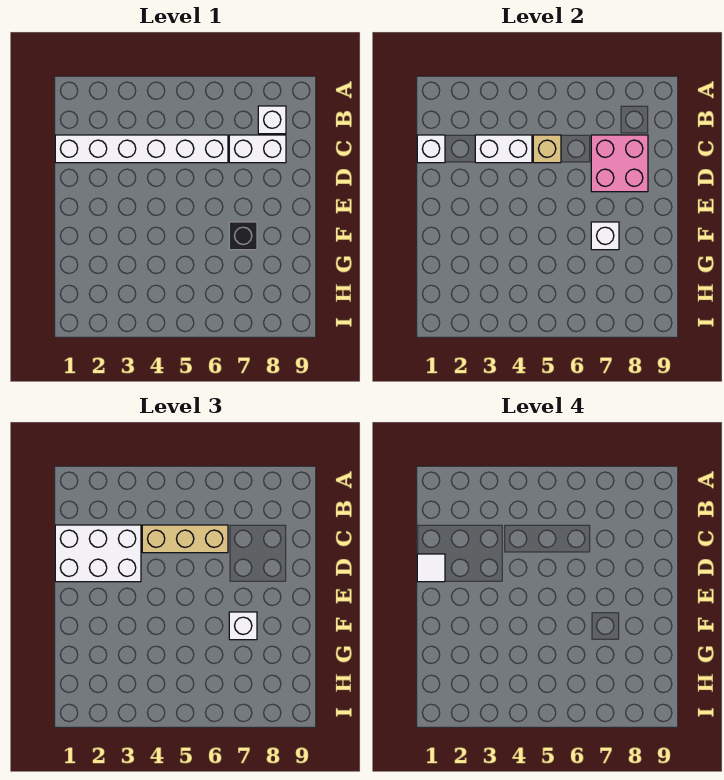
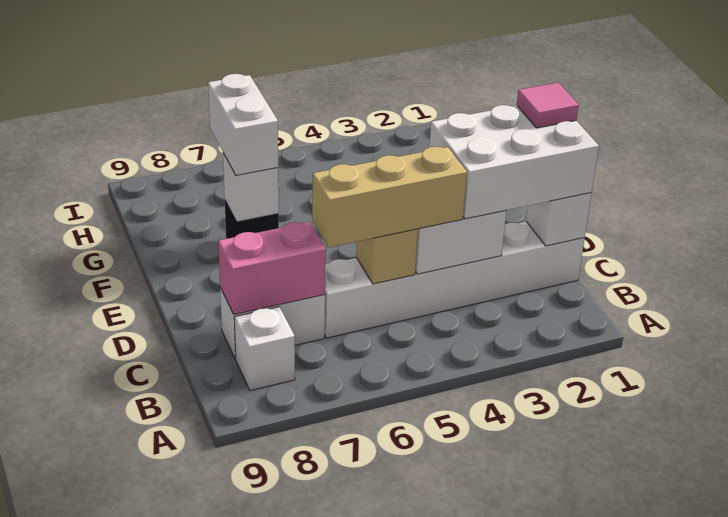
pink brick C7:D8 level 2 -> pink brick C7:C8 level 2
white tile D1 level 4 -> pink tile D1 level 4
white brick F7 level 3 -> white brick F7:G7 level 3

